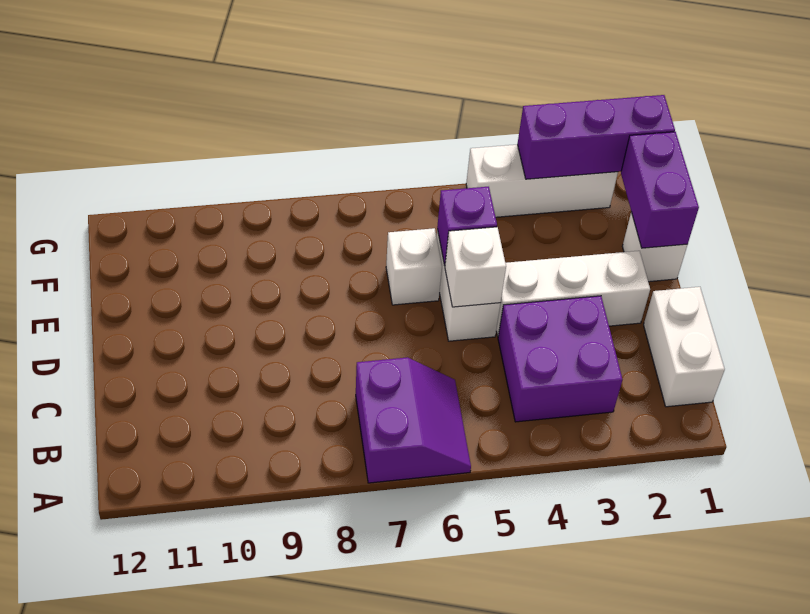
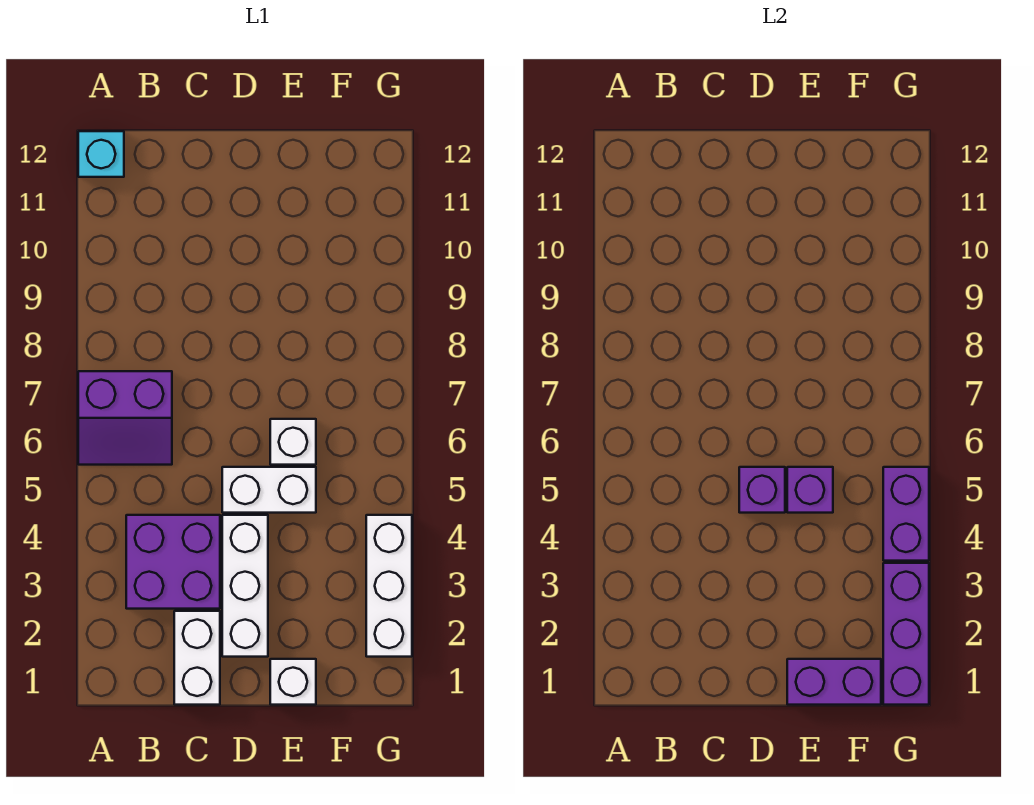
none -> cyan brick A12 level 1
white brick B1:C1 level 1 -> white brick C1:C2 level 1
white brick D5 level 2 -> purple brick D5 level 2
none -> purple brick G4:G5 level 2

